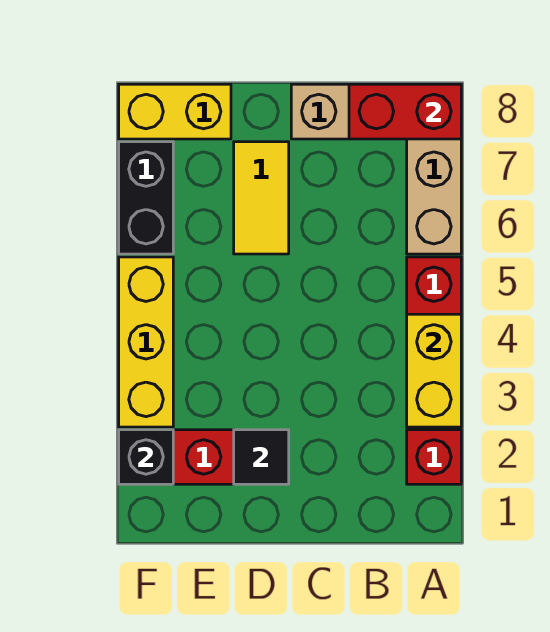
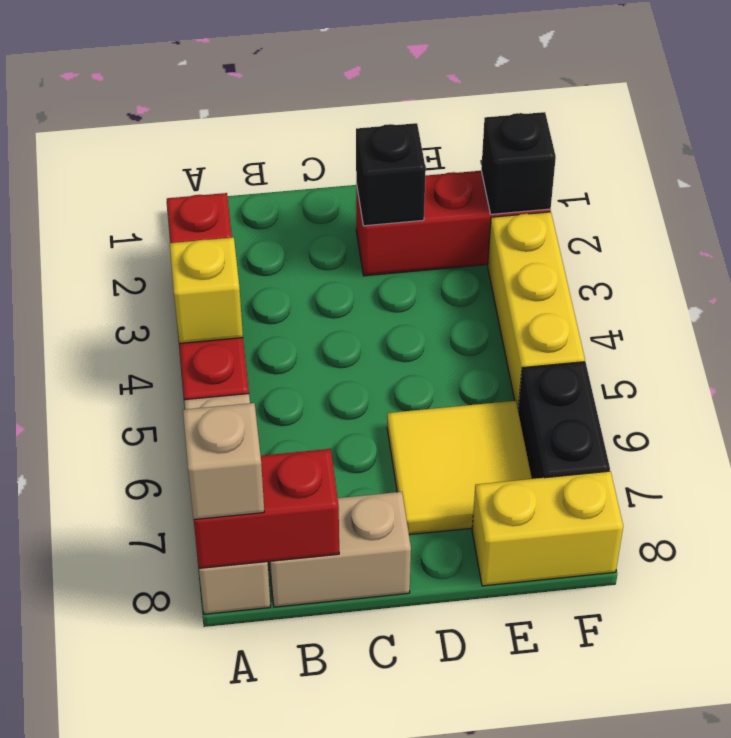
yellow brick A3:A4 level 2 -> yellow brick A4 level 2
none -> tan brick A8 level 3
black tile D2 level 2 -> black brick D2 level 2
yellow tile D6:D7 level 1 -> yellow tile D6:E7 level 1

